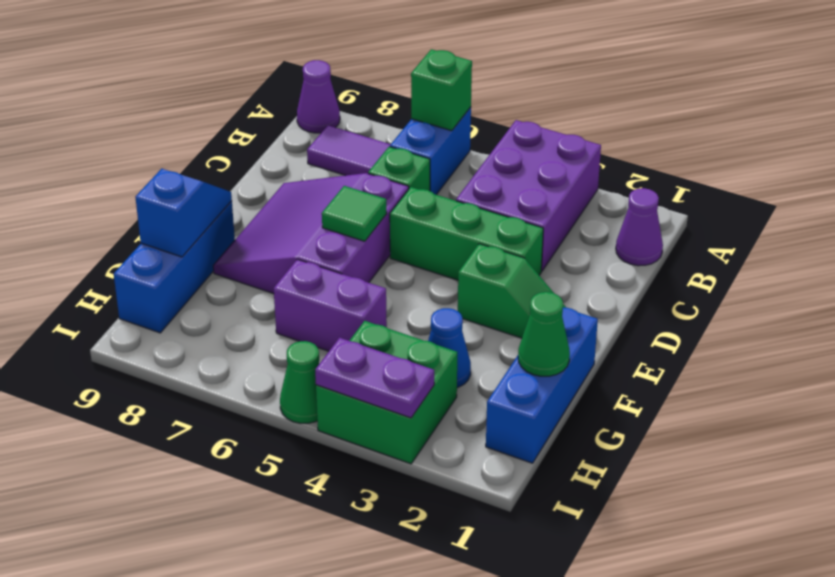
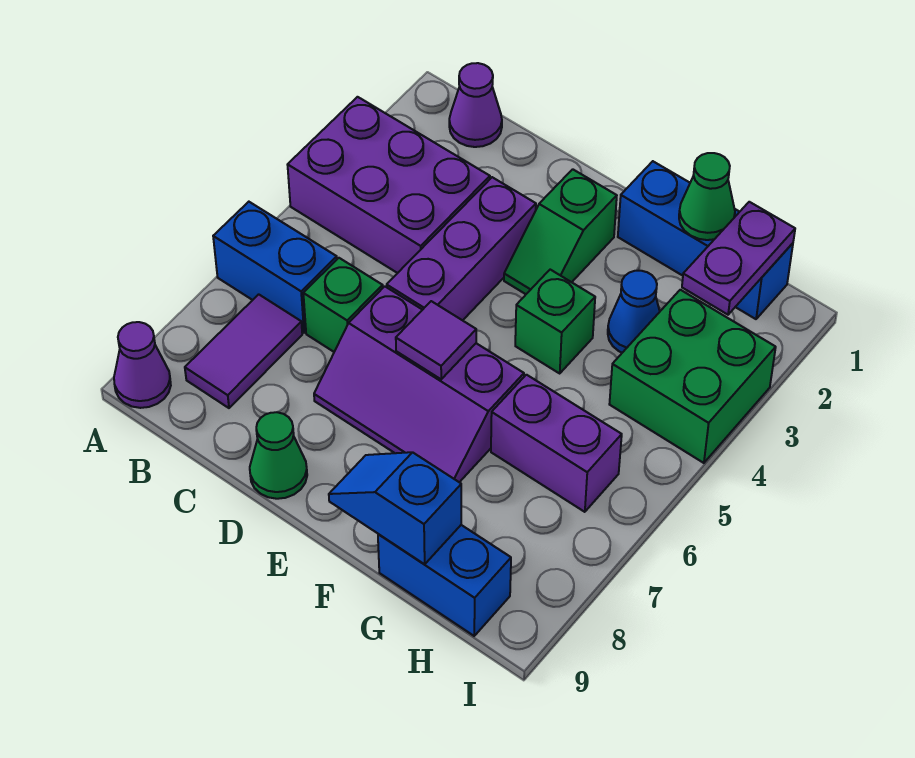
green brick A6 level 2 -> green brick F4 level 1
green brick D3:D5 level 1 -> purple brick D3:D5 level 1
purple slope D6:F8 level 1 top 6 -> purple slope D6:F7 level 1 top 6
green slope E2:E3 level 1 top 3 -> green slope E2:E3 level 1 top 2
green tile E6 level 2 -> purple tile E6 level 2
blue brick F9:H9 level 1 -> blue brick G9:H9 level 1
purple brick G5:G6 level 1 -> purple brick G6:H6 level 1
purple plate I3:I4 level 2 -> purple plate H1:H2 level 2
green cone I5 level 1 -> green cone D9 level 1

